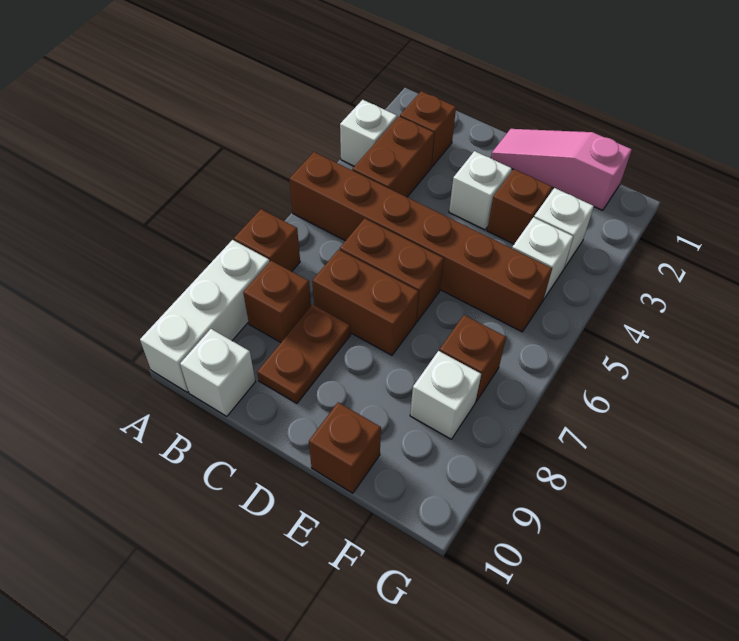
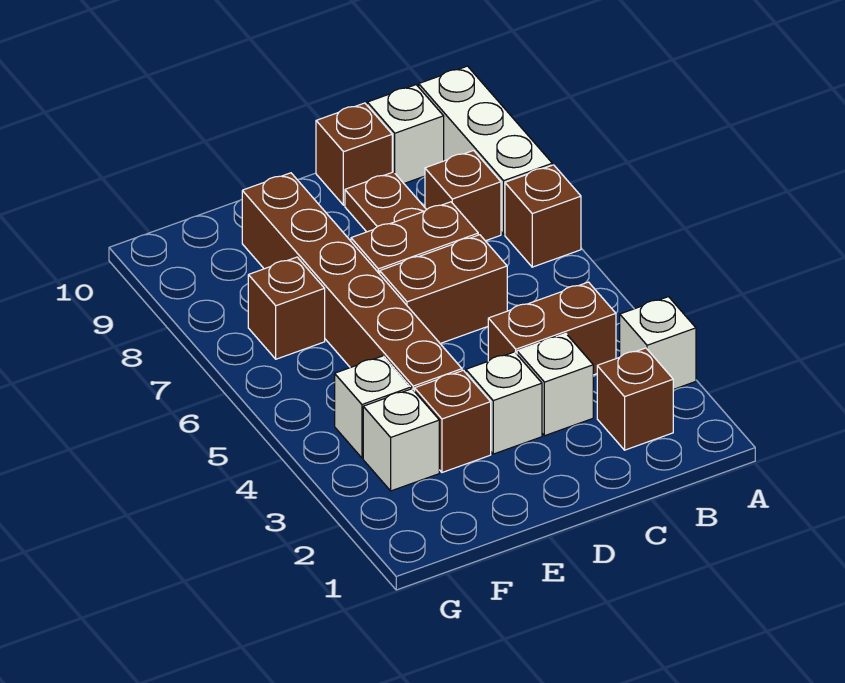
brown brick A5:F5 level 1 -> brown brick E4:E9 level 1
brown brick B3:B4 level 1 -> brown brick B4:C4 level 1
pink slope D1:F1 level 1 top F -> none
brown brick E10 level 1 -> brown brick C10 level 1
white brick F8 level 1 -> white brick C3 level 1

